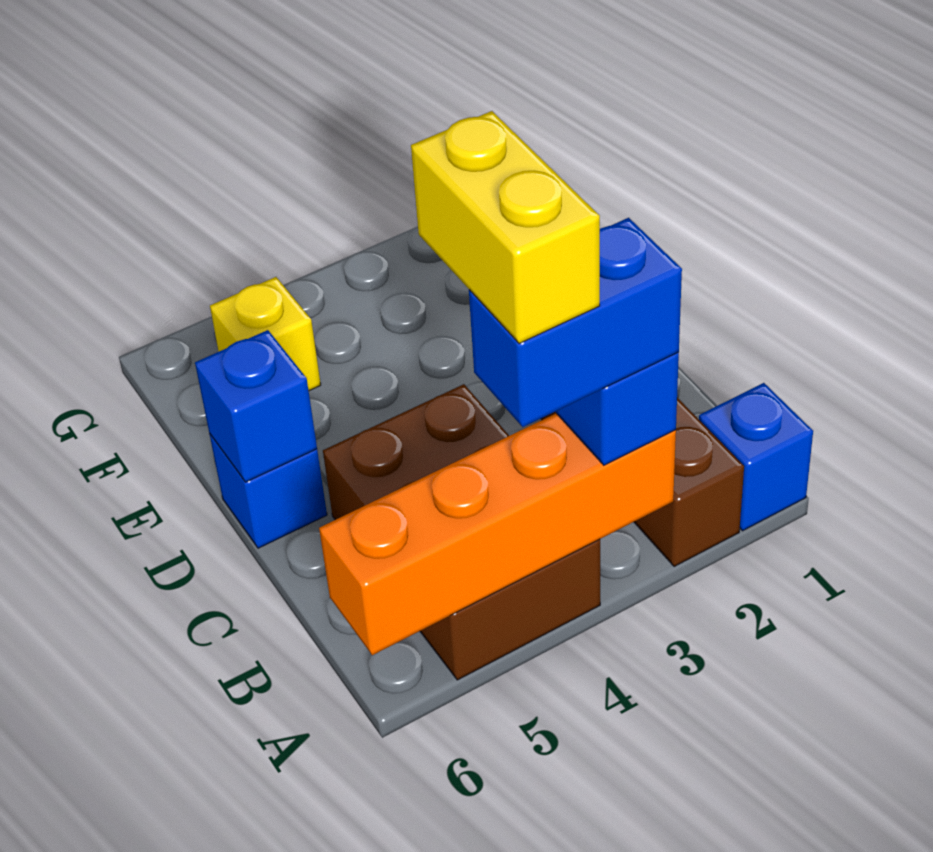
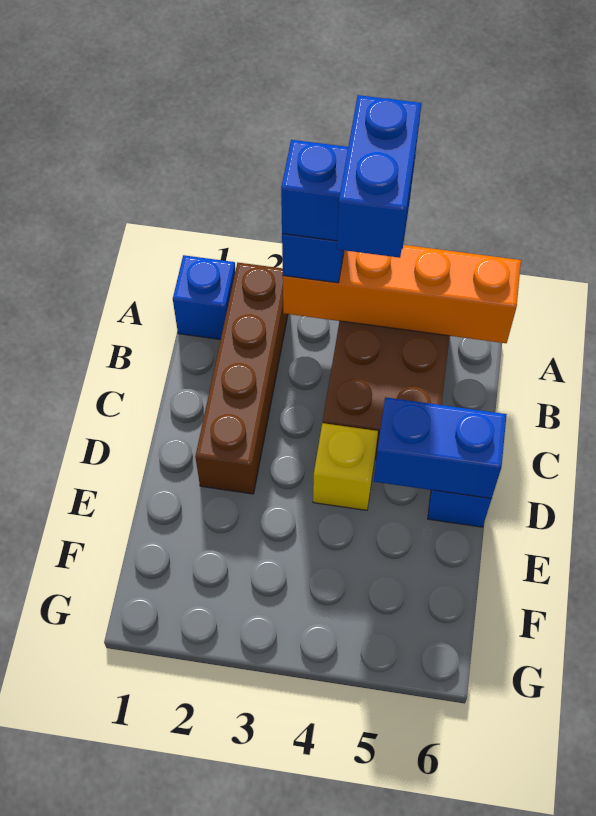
yellow brick A4:B4 level 5 -> blue brick A4:B4 level 5
blue brick D6 level 2 -> blue brick D5:D6 level 2
yellow brick F5 level 1 -> yellow brick D4 level 1

